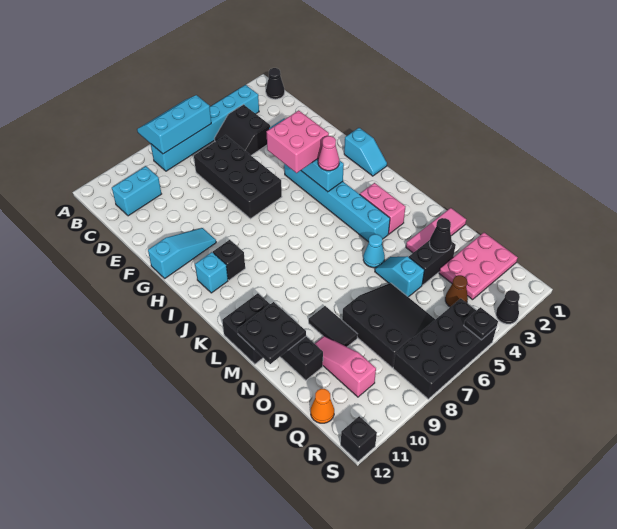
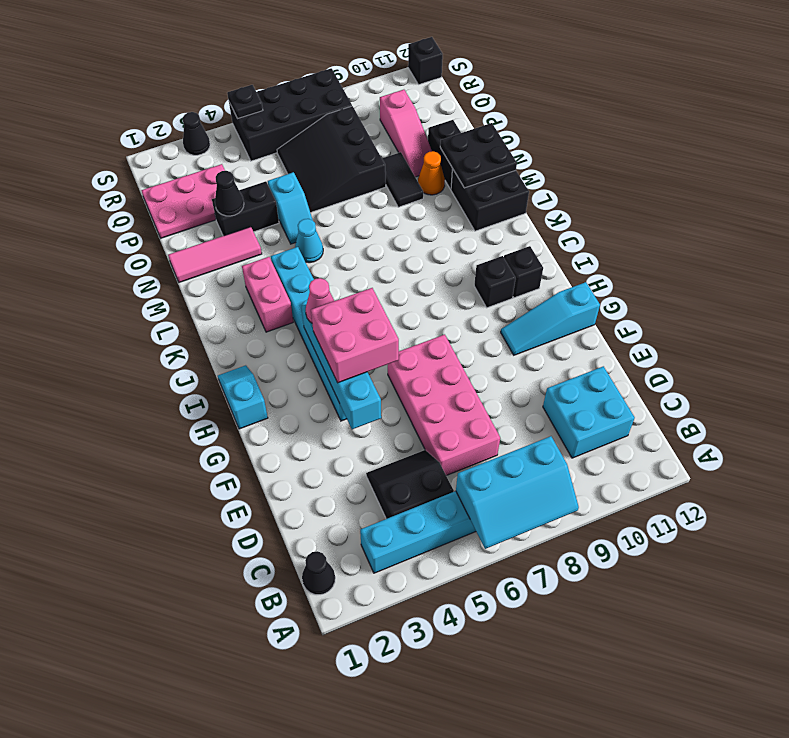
black slope C4:D5 level 1 top 4 -> black slope C4:D5 level 1 top C
cyan brick C10:C11 level 1 -> cyan brick C10:D11 level 1
black brick D6:G7 level 1 -> pink brick D6:G7 level 1
cyan brick I11 level 1 -> black brick I11 level 1
brown cone Q4 level 1 -> none
orange cone Q12 level 1 -> orange cone N10 level 1

